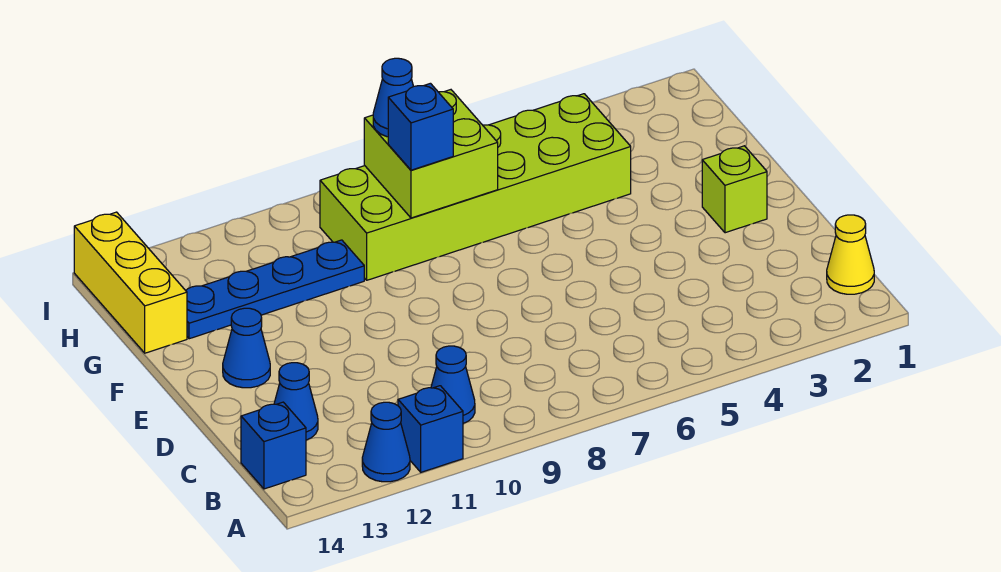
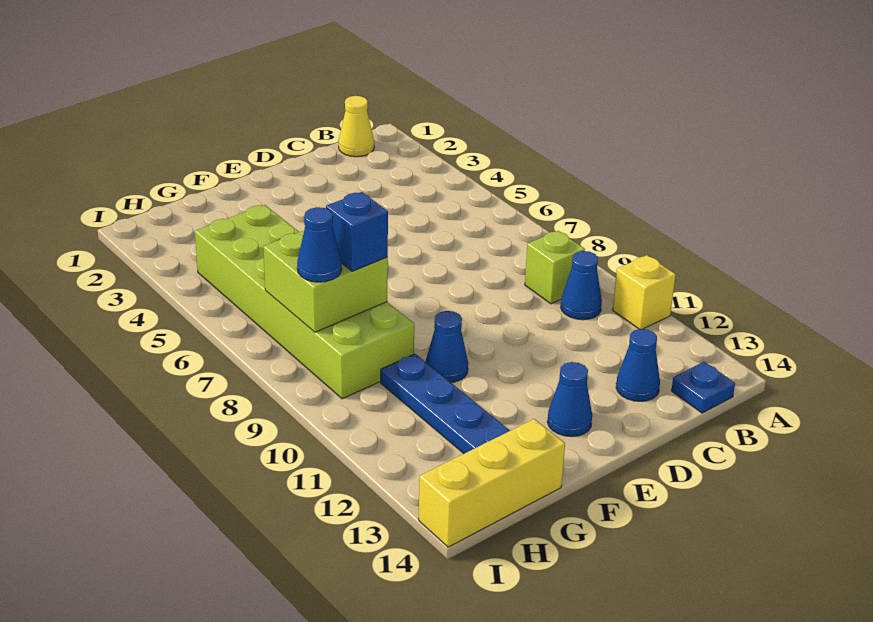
blue brick A11 level 1 -> yellow brick A11 level 1
blue cone A12 level 1 -> blue cone F10 level 1
blue brick B14 level 1 -> blue plate B14 level 1
lime brick E2 level 1 -> lime brick B9 level 1

